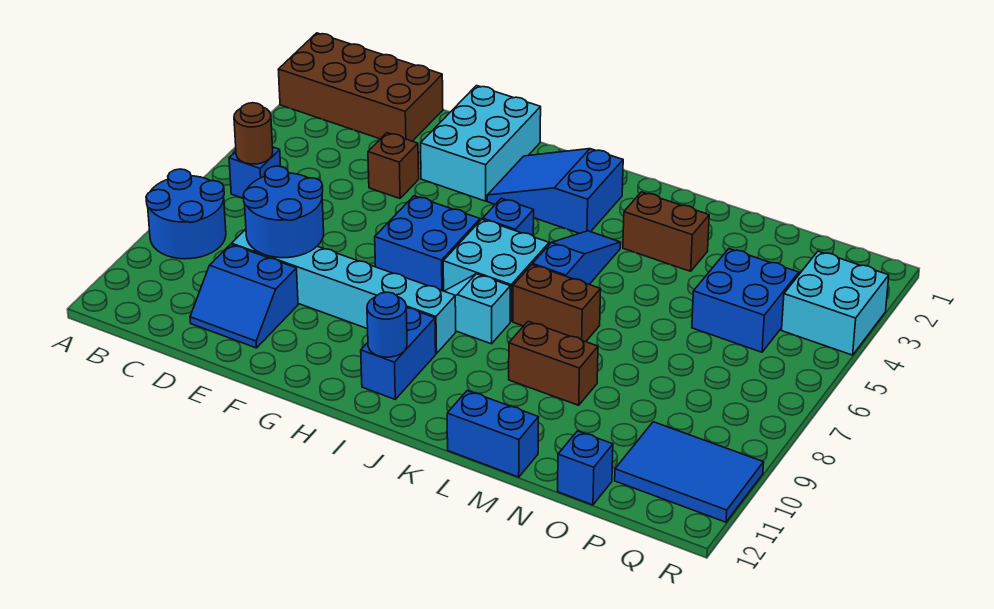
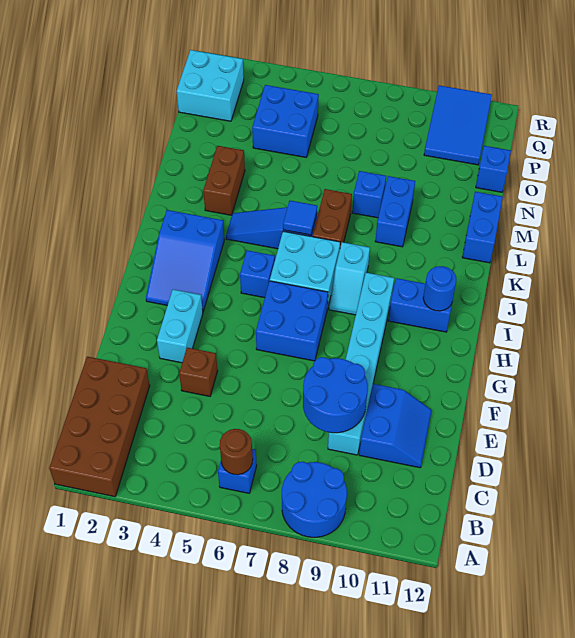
cyan brick F1:G3 level 1 -> cyan brick F3:G3 level 1
none -> blue tile K6 level 2
brown brick L9:M9 level 1 -> blue brick L9:M9 level 1
none -> blue brick M8 level 1
cyan brick Q3:R4 level 1 -> cyan brick P1:Q2 level 1

